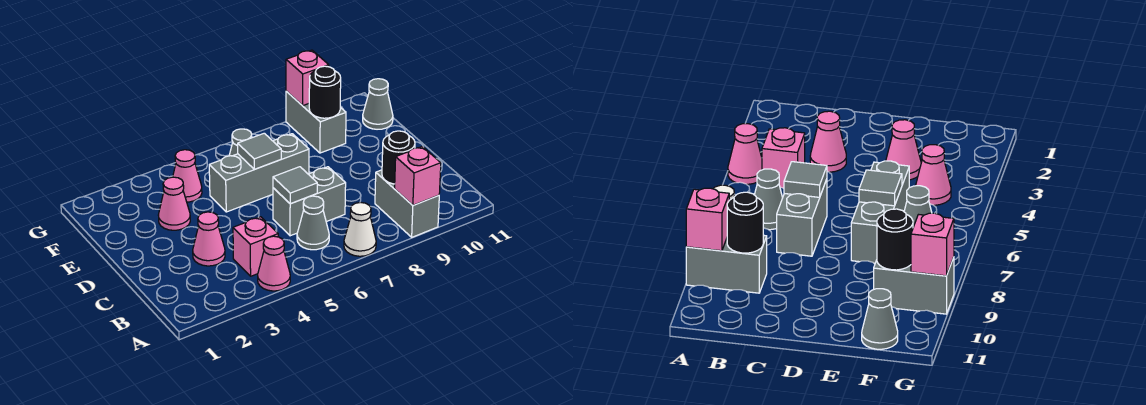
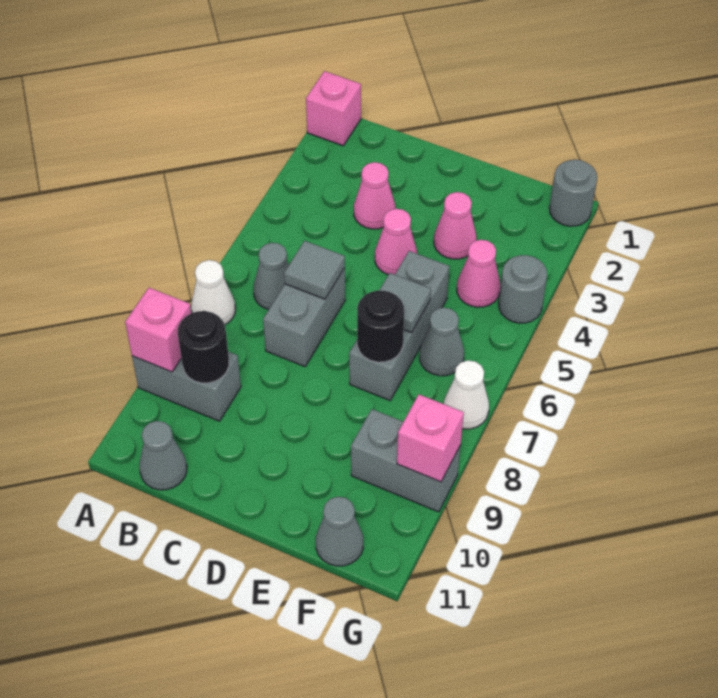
pink cone A4 level 1 -> pink cone D4 level 1
pink brick B4 level 1 -> pink brick A1 level 1
none -> grey cone B11 level 1
black round brick F9 level 2 -> black round brick E7 level 2
none -> grey round brick G1 level 1
none -> grey round brick G4 level 1
none -> white cone G7 level 1

